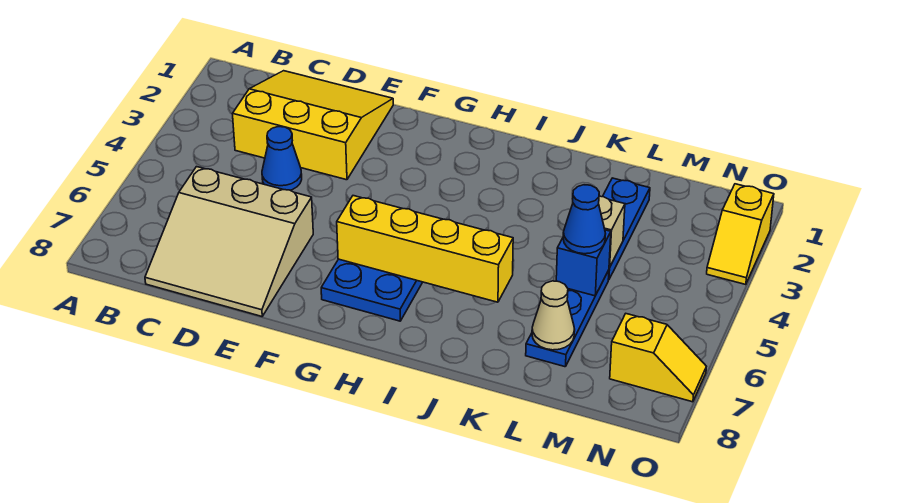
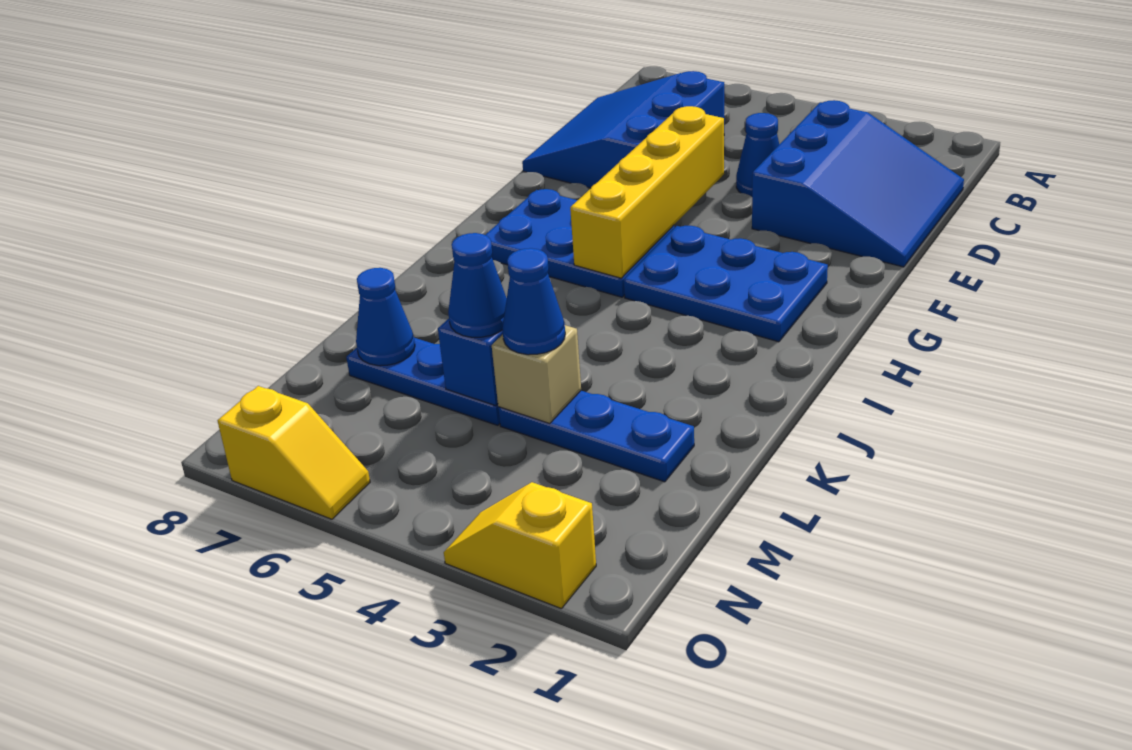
yellow slope C1:E3 level 1 top 3 -> blue slope C1:E3 level 1 top 3
tan slope C6:E8 level 1 top 6 -> blue slope C6:E8 level 1 top 6
none -> blue plate G2:H4 level 1
yellow brick G6:J6 level 2 -> yellow brick E5:H5 level 2
none -> blue cone L4 level 3
tan cone L7 level 2 -> blue cone L7 level 2
yellow slope N7:O7 level 1 top N -> yellow slope O6:O7 level 1 top 7

